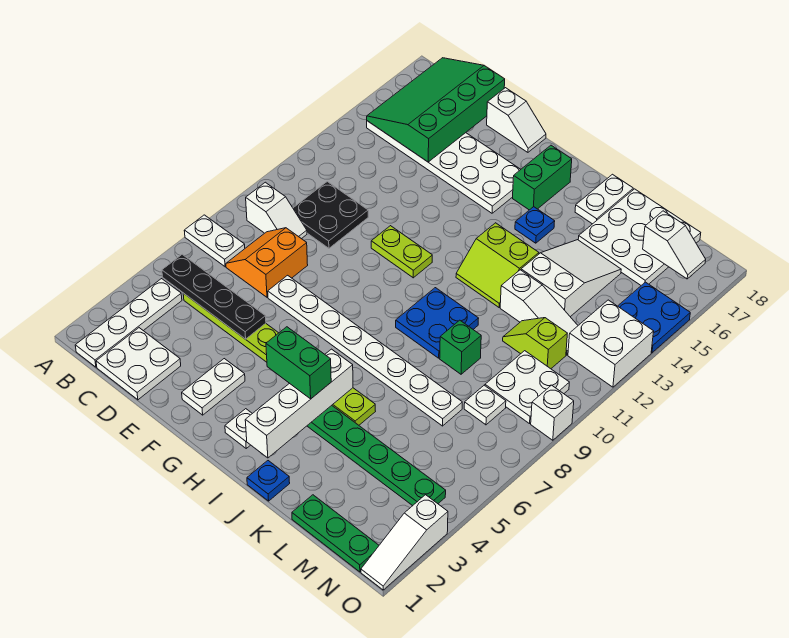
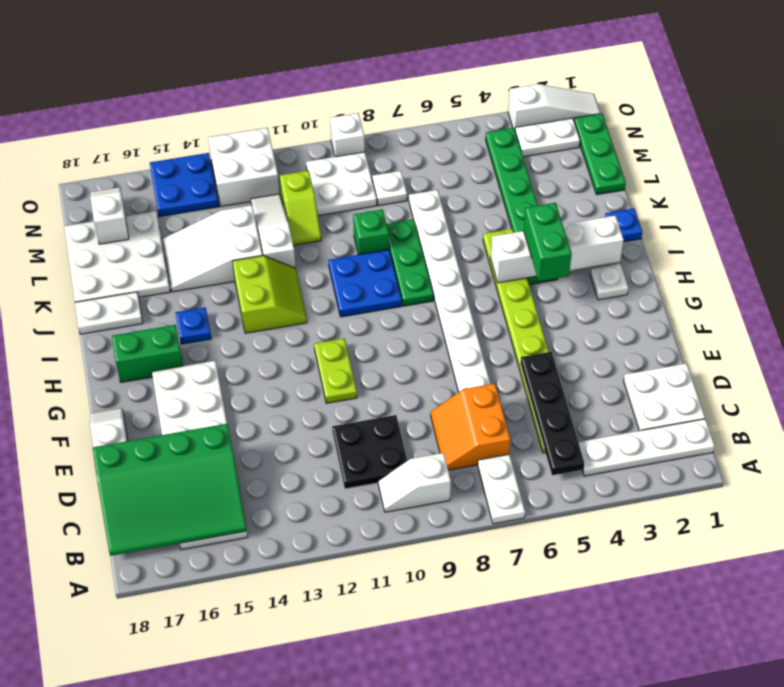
white slope B9:C9 level 1 top B -> white slope B9:B10 level 1 top 9
orange slope C7:D8 level 1 top D -> orange slope C7:D8 level 1 top 7
white plate F2:F3 level 1 -> white plate N2:N3 level 1
none -> green plate I8:K8 level 1

